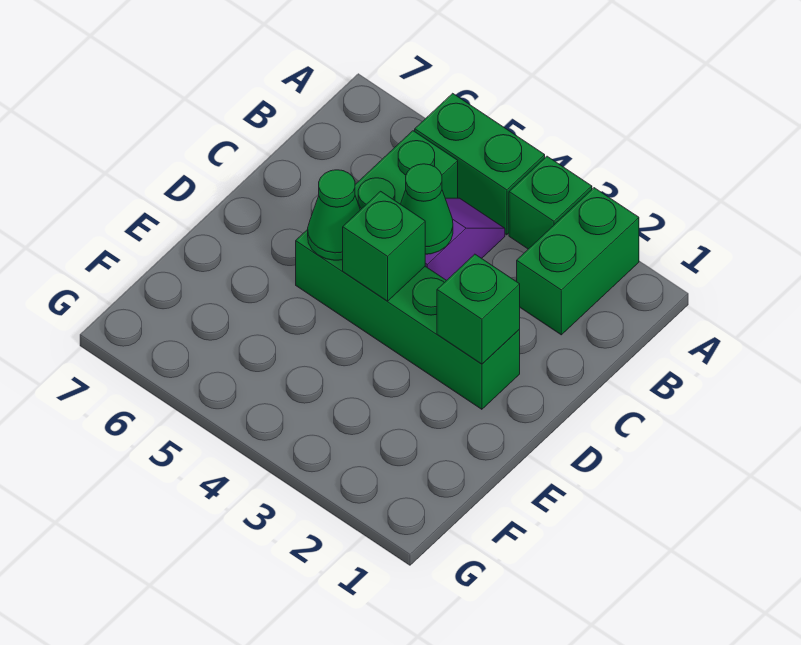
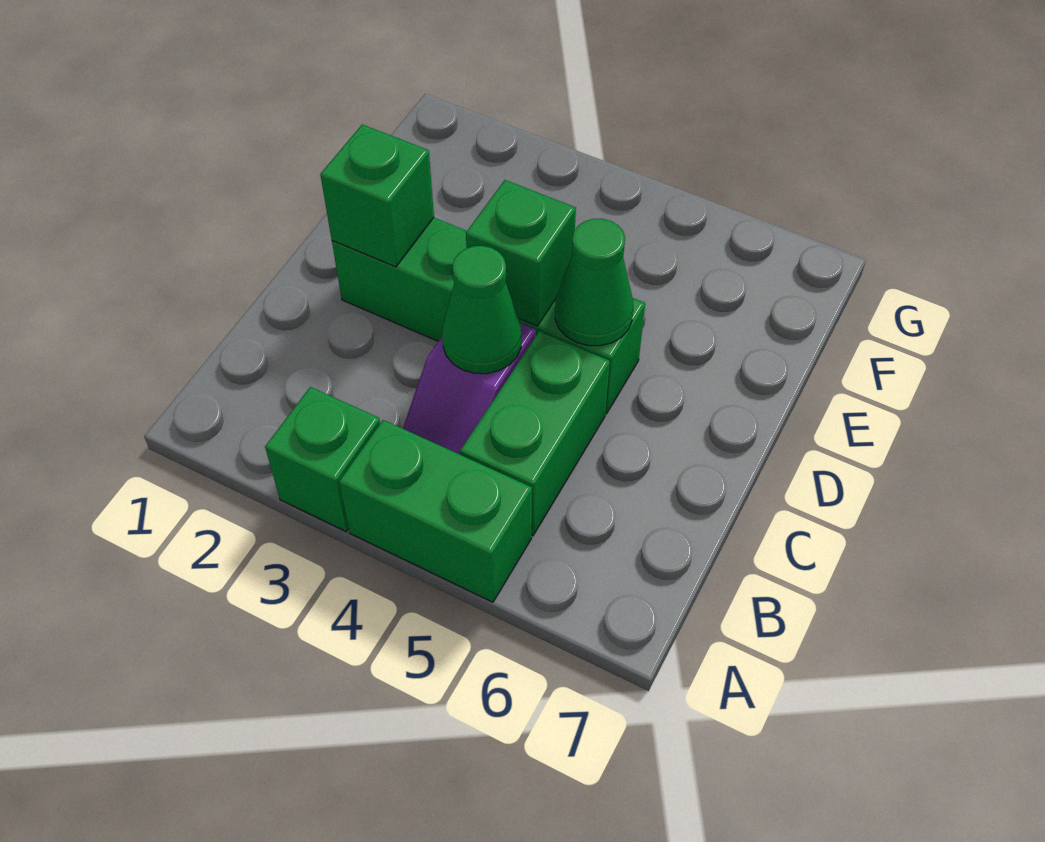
green brick A2:B2 level 1 -> none

